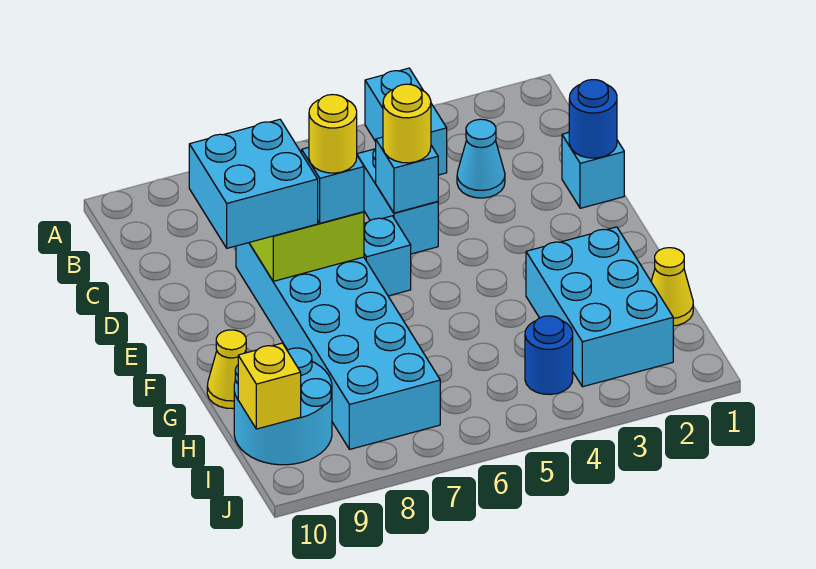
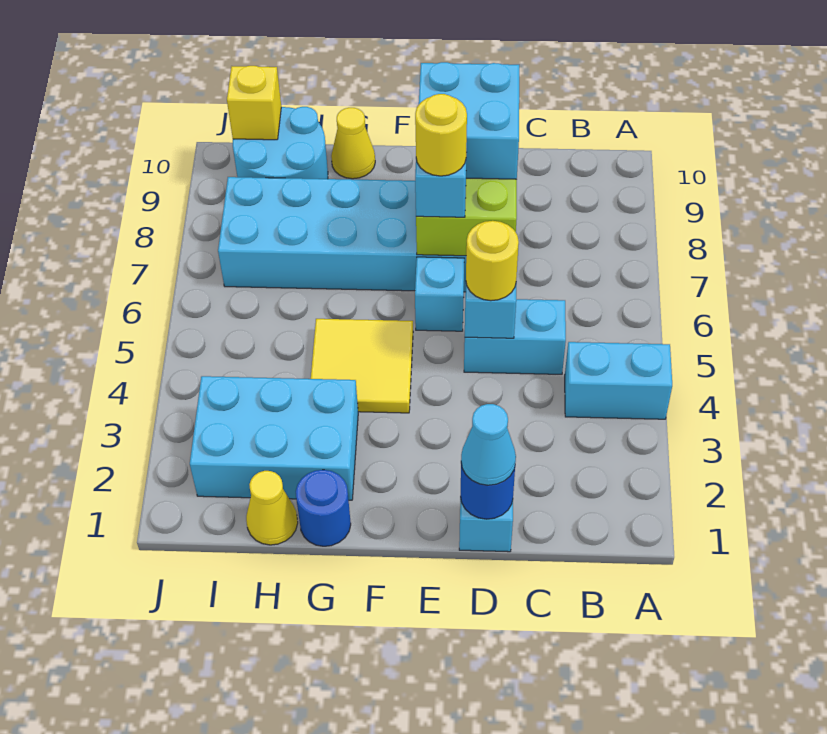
cyan cone C3 level 1 -> cyan cone D1 level 3
none -> yellow tile F4:G5 level 1
blue round brick I4 level 1 -> blue round brick G1 level 1

